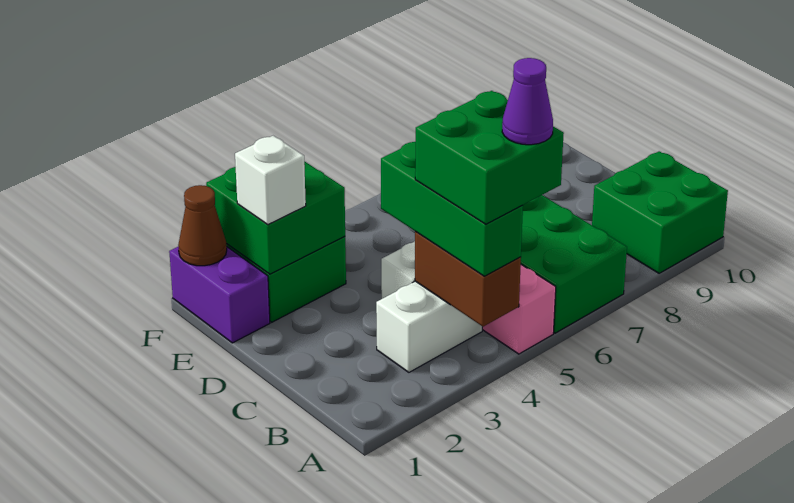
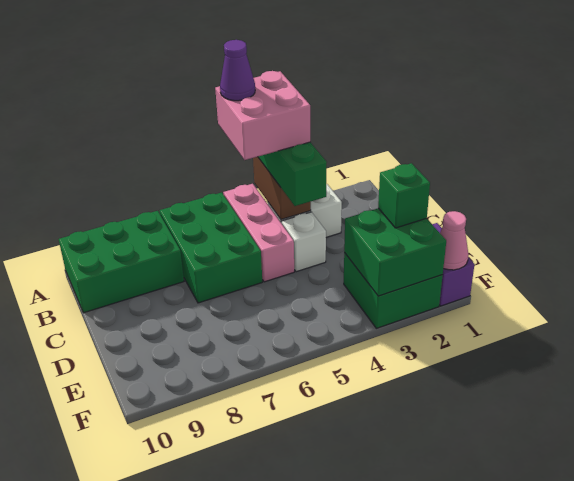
green brick A4:B5 level 4 -> pink brick A4:B5 level 4
green brick A9:B10 level 1 -> green brick A8:B10 level 1
white brick E2 level 3 -> green brick E2 level 3
brown cone F1 level 2 -> pink cone F1 level 2

